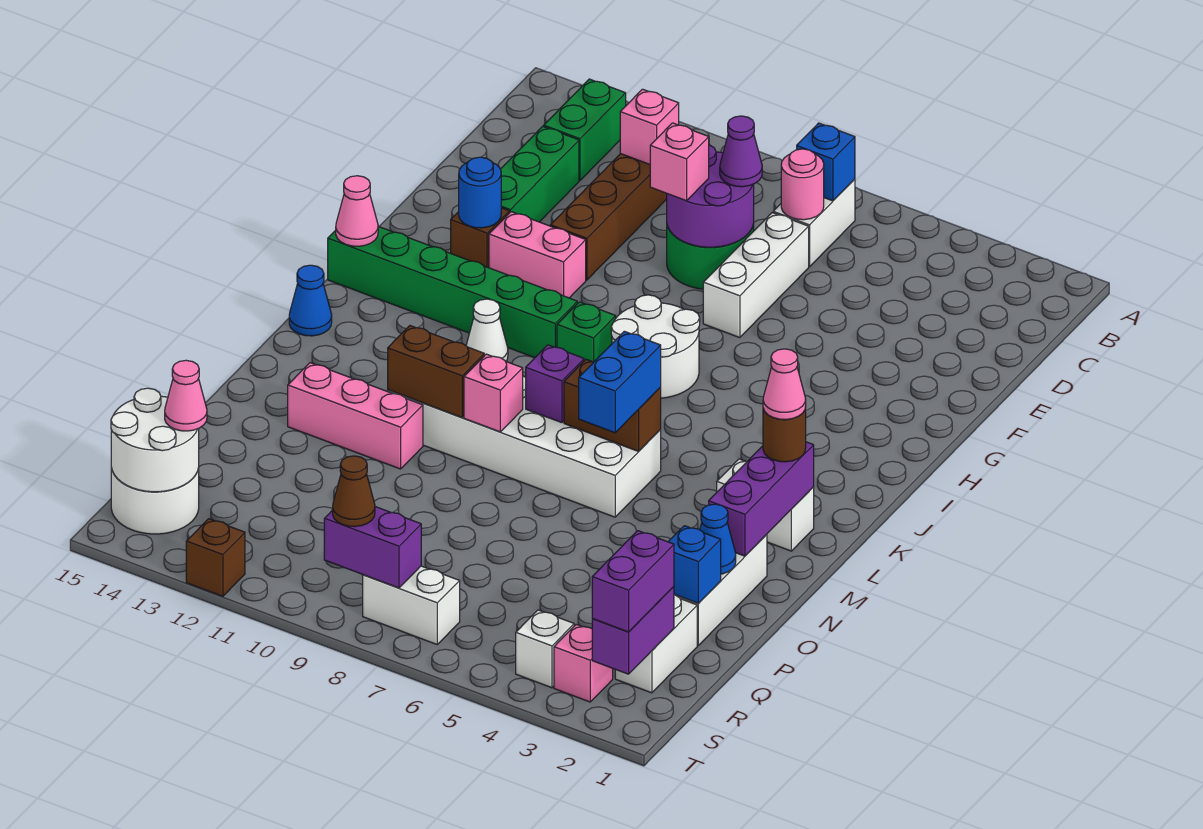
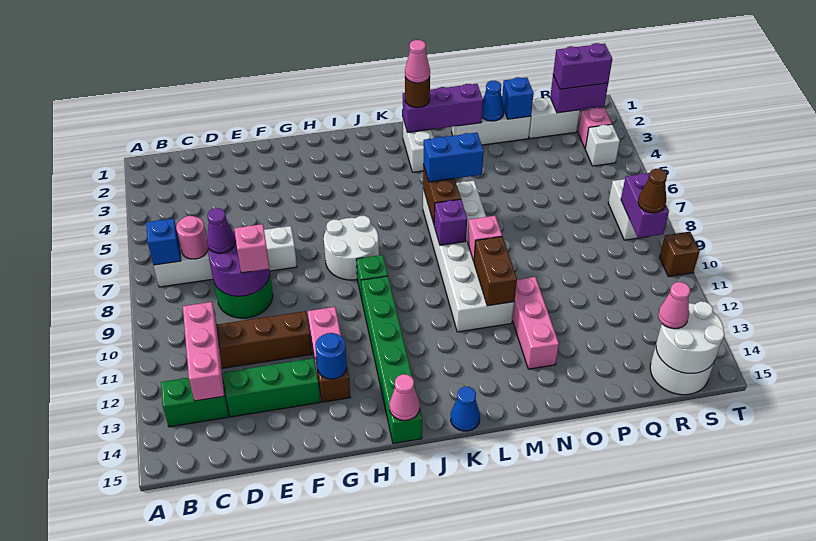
pink brick C11 level 2 -> pink brick C11:C13 level 2
white cone J11 level 1 -> none
brown brick T12 level 1 -> brown brick T10 level 1

